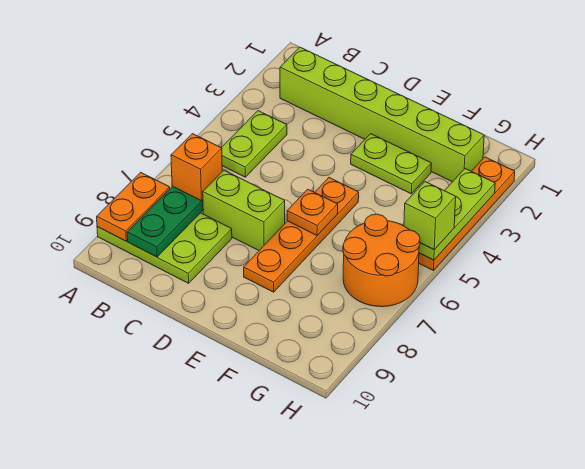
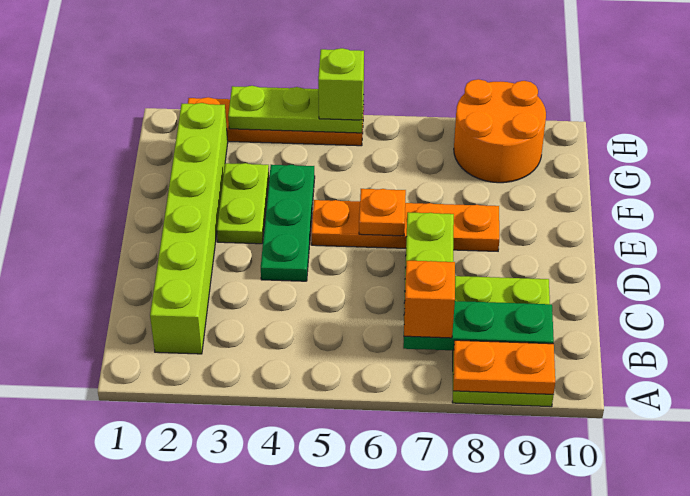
lime plate B4:B5 level 1 -> none
none -> green plate D4:F4 level 1
orange round brick G6:H7 level 1 -> orange round brick G8:H9 level 1

